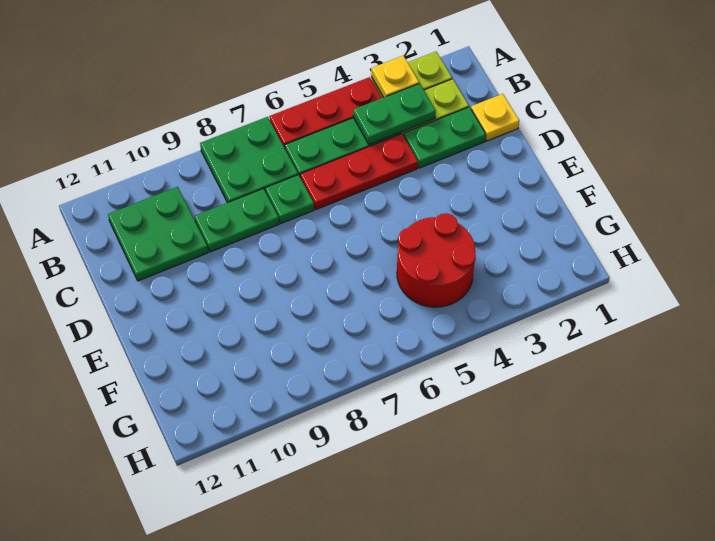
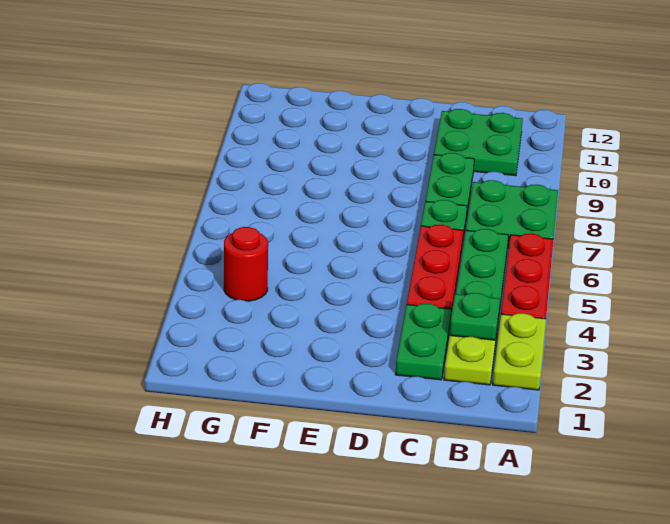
yellow plate A3 level 2 -> none
green plate B3:B4 level 2 -> green plate B3 level 2
yellow plate C1 level 1 -> none
red round brick F4:G5 level 1 -> red round brick G4 level 1

